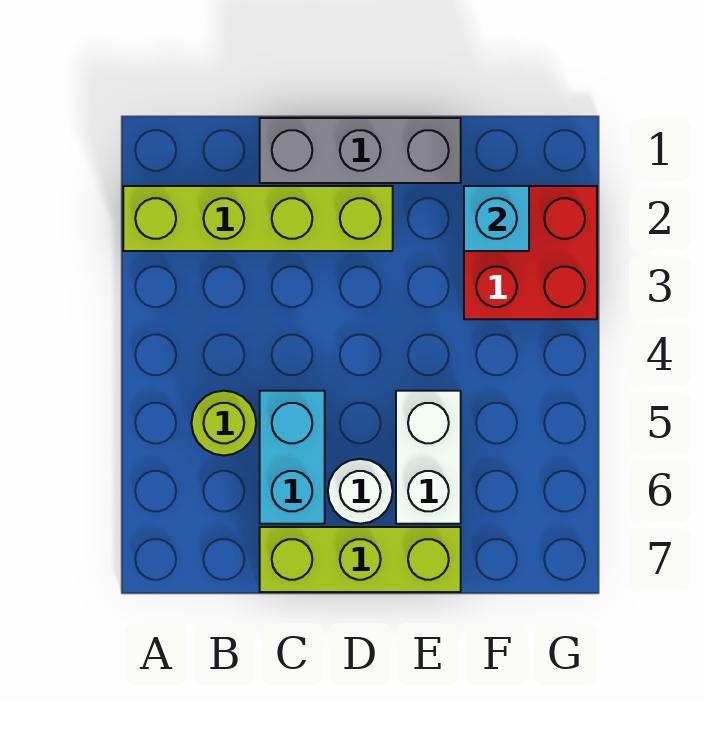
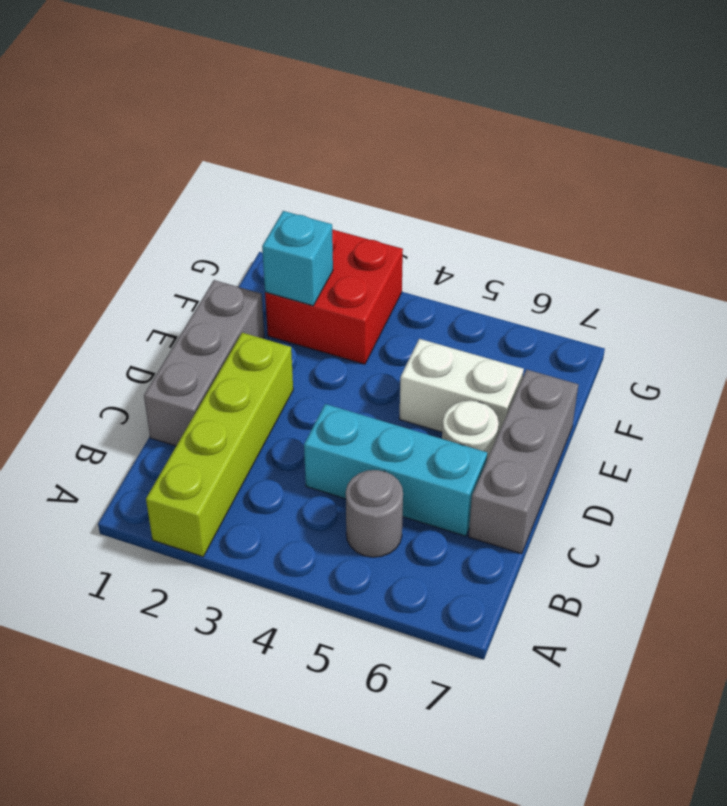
lime round brick B5 level 1 -> grey round brick B5 level 1
cyan brick C5:C6 level 1 -> cyan brick C4:C6 level 1
lime brick C7:E7 level 1 -> grey brick C7:E7 level 1

